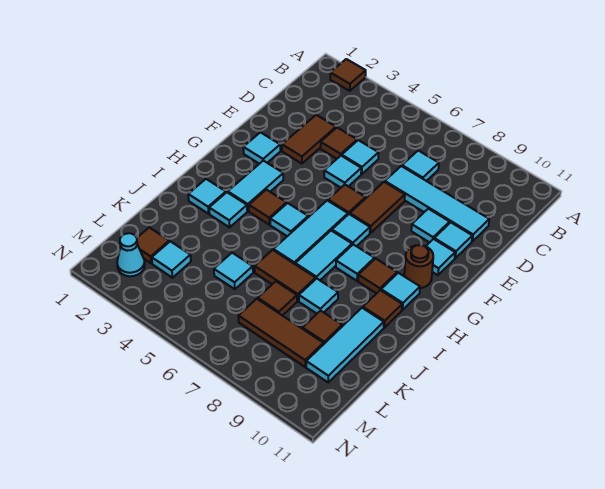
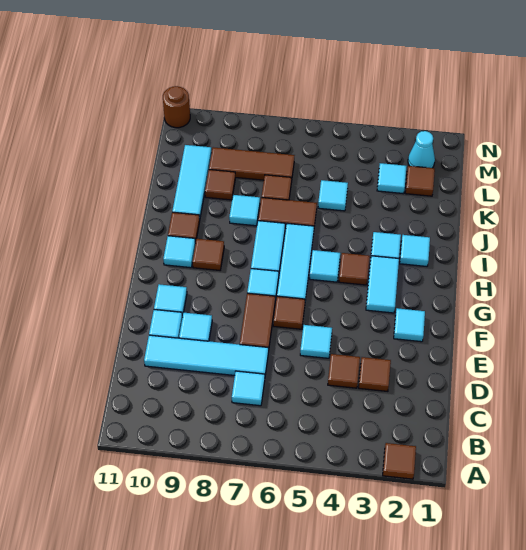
brown tile D3:E3 level 1 -> brown tile D3 level 1
cyan tile D5 level 1 -> none
brown round brick G10 level 1 -> brown round brick N11 level 1
cyan tile H8 level 1 -> none

